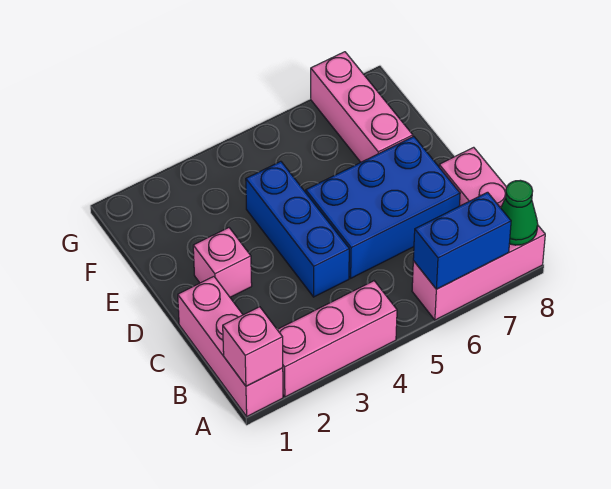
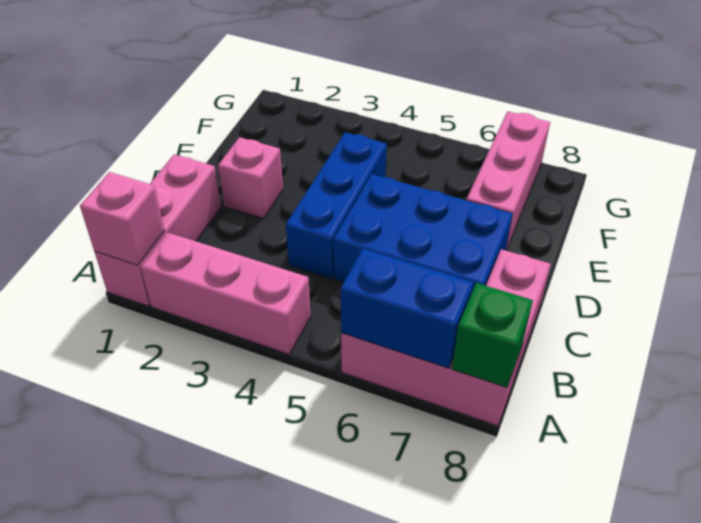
green cone A8 level 2 -> green brick A8 level 2

